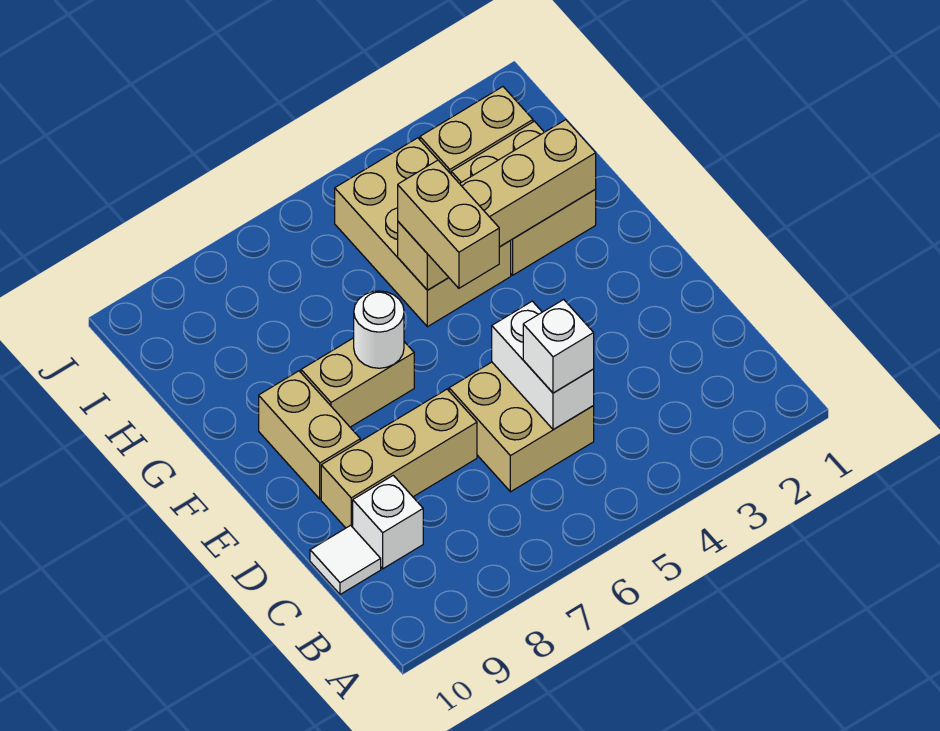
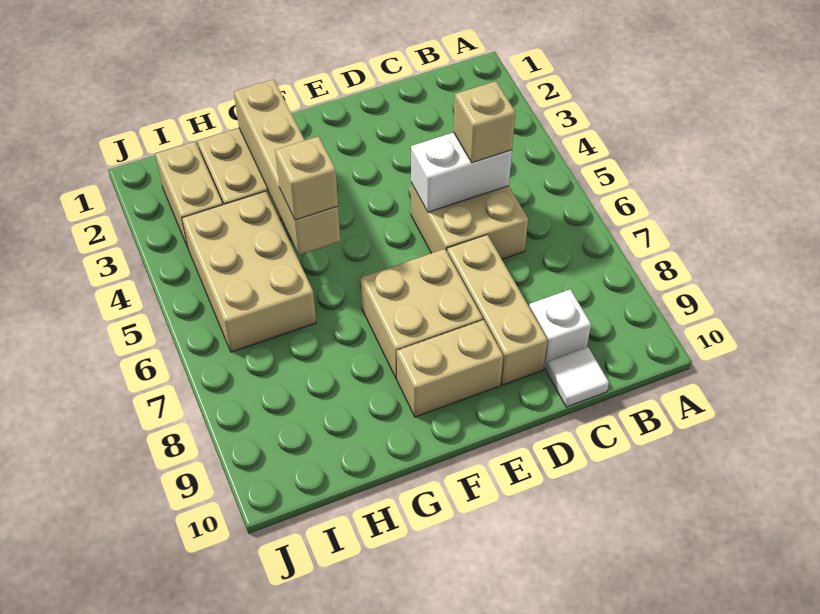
white brick C5 level 3 -> tan brick C5 level 3
tan brick F5:G5 level 3 -> tan brick G5 level 3
tan brick F7:F8 level 1 -> tan brick E7:F8 level 1
white round brick F7 level 2 -> none
tan brick G4:I5 level 1 -> tan brick H4:I6 level 1

